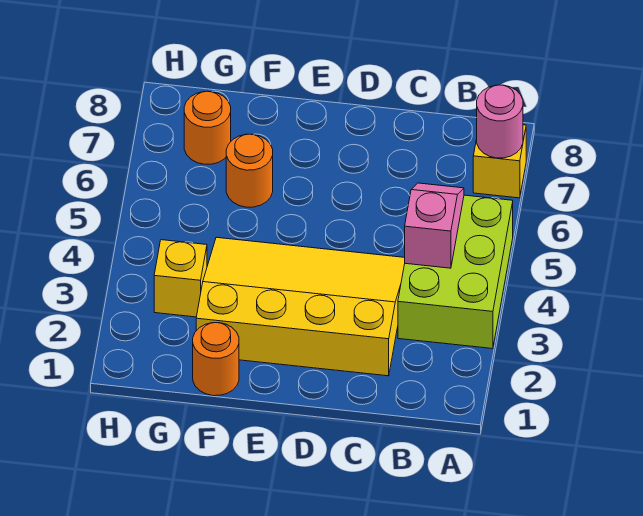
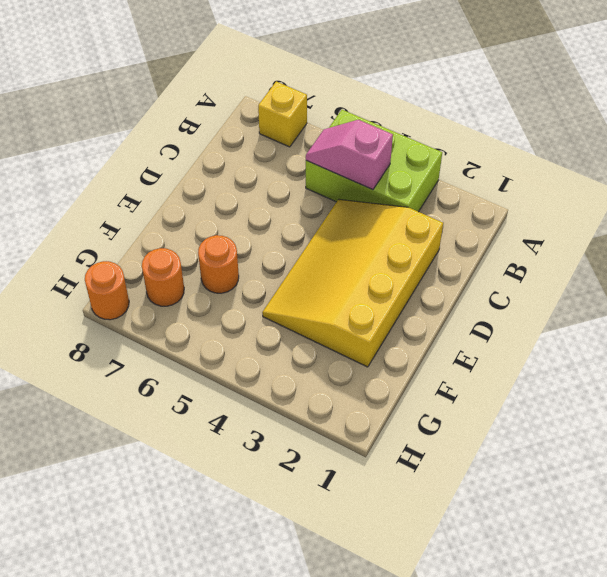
pink round brick A7 level 2 -> none
orange round brick F1 level 1 -> orange round brick H8 level 1
yellow brick G3 level 1 -> none

